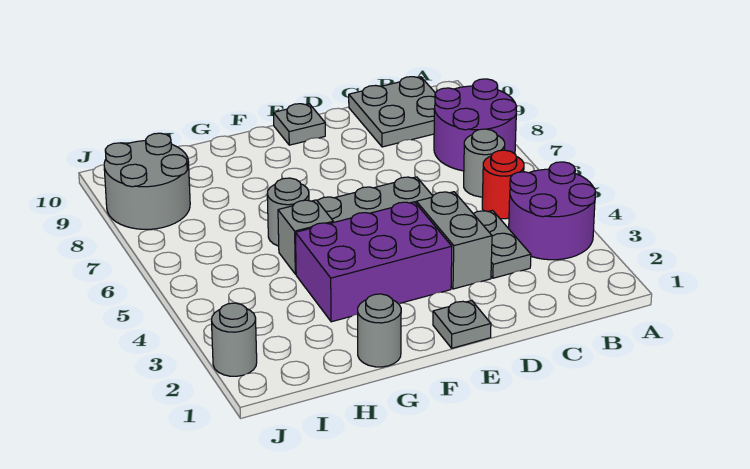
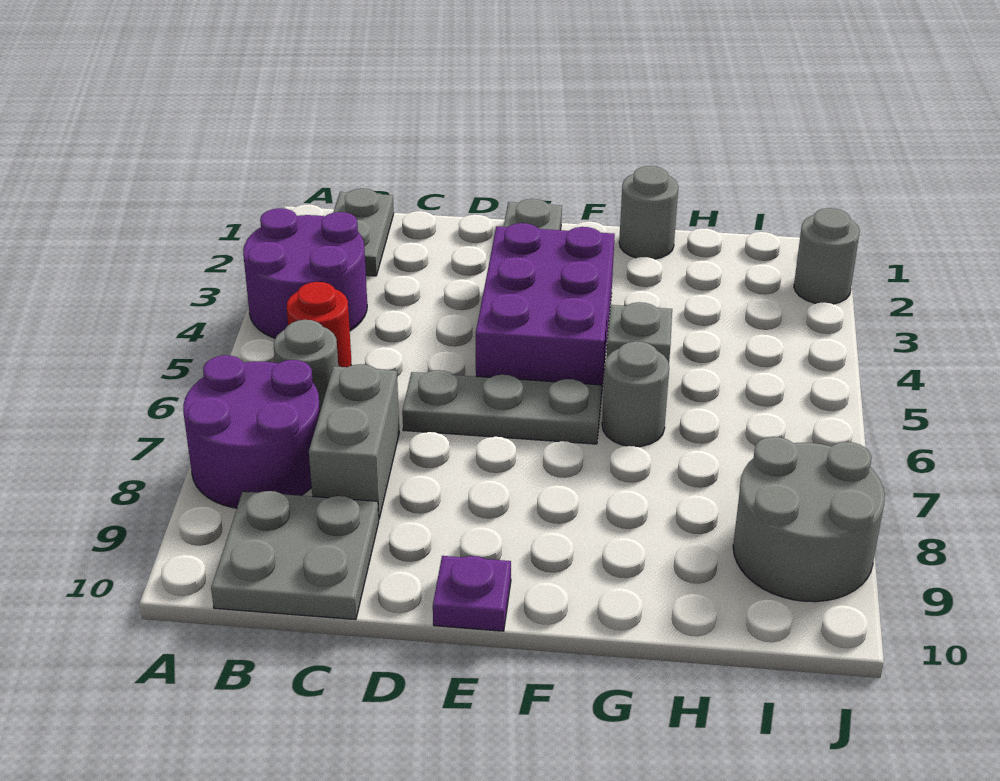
grey plate C3:C4 level 1 -> grey plate B1:B2 level 1
grey brick D3:D4 level 1 -> grey brick C7:C8 level 1
purple brick E3:G4 level 1 -> purple brick E3:F5 level 1
grey plate E10 level 1 -> purple plate E10 level 1

